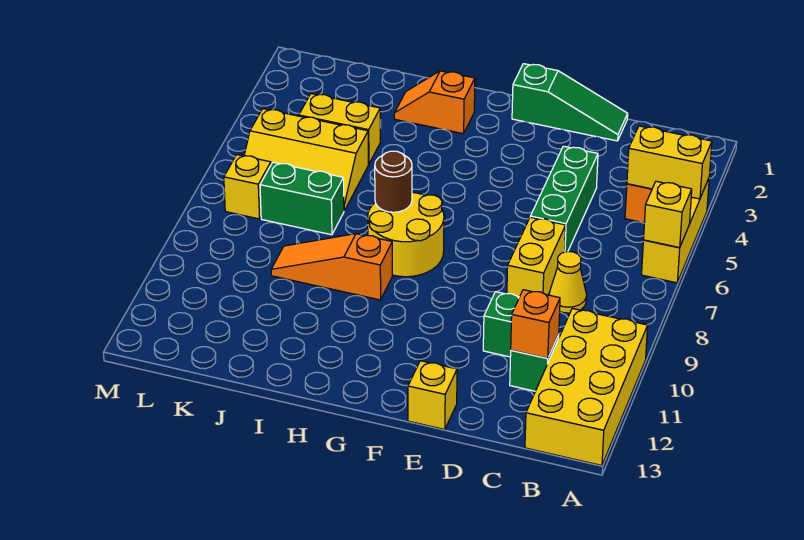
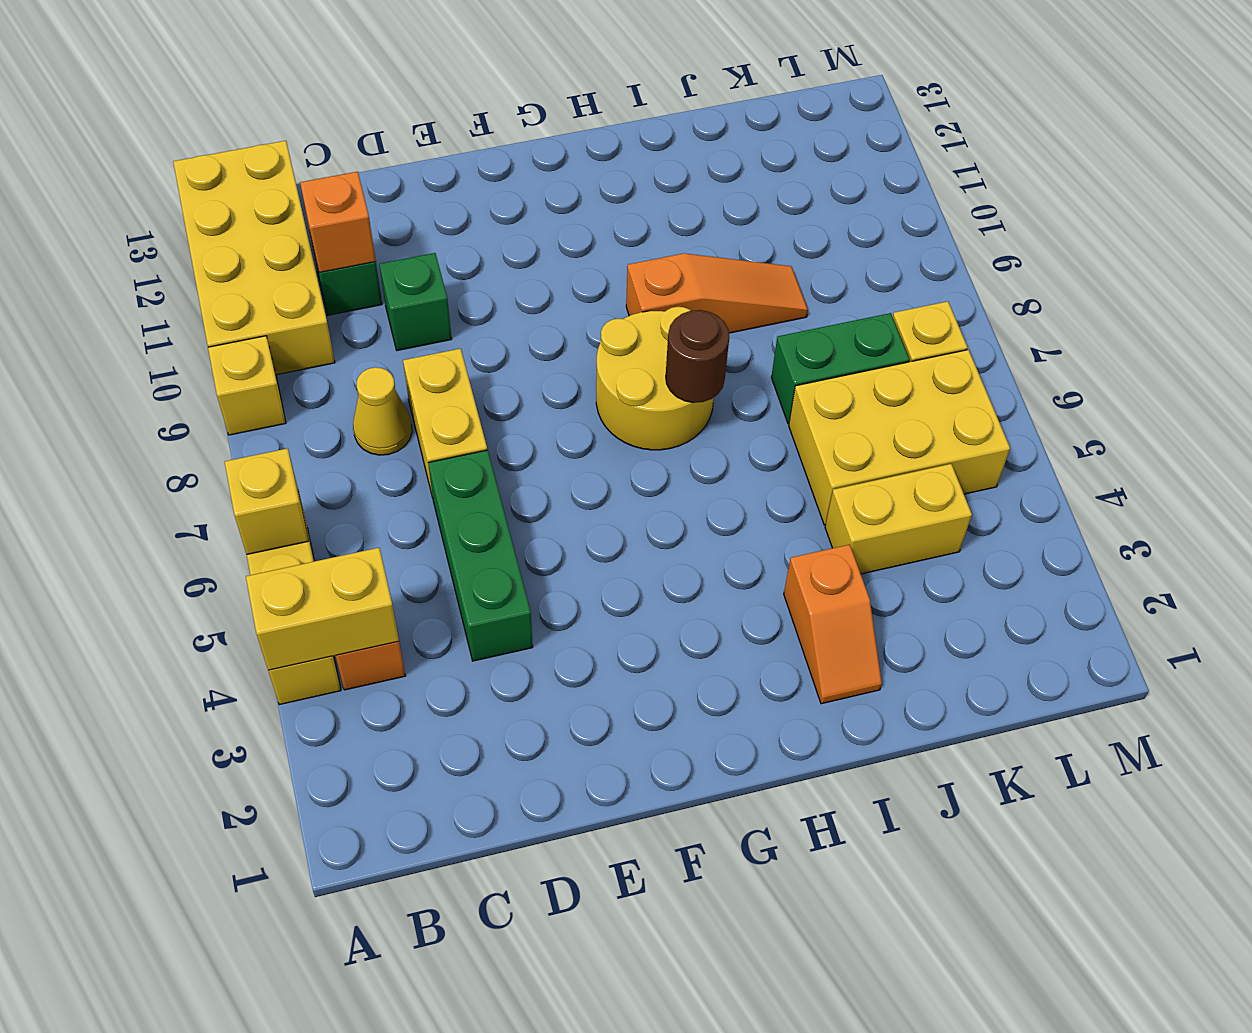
green slope D1:F1 level 1 top F -> none
yellow brick E13 level 1 -> yellow brick A9 level 1
orange slope H2:I2 level 1 top H -> orange slope I2:I3 level 1 top 3
yellow slope J5:L6 level 1 top 5 -> yellow brick J5:L6 level 1

